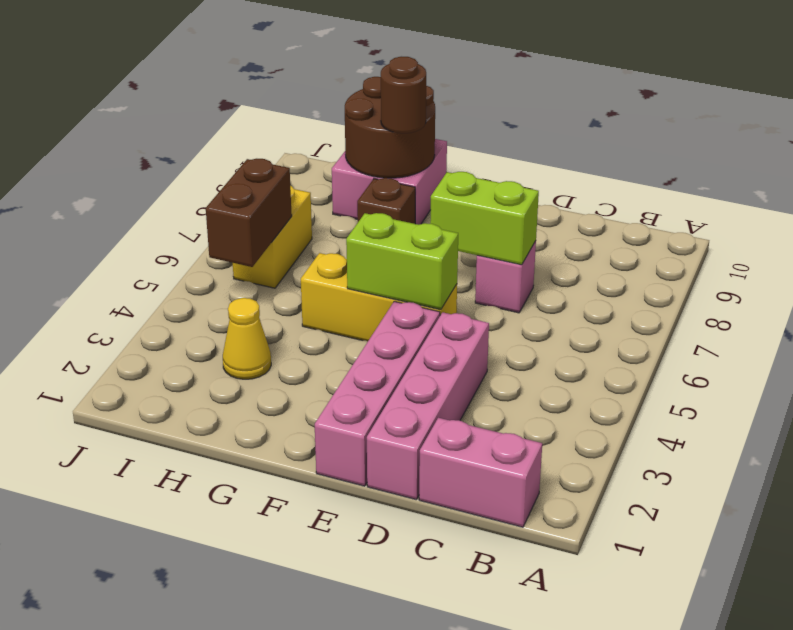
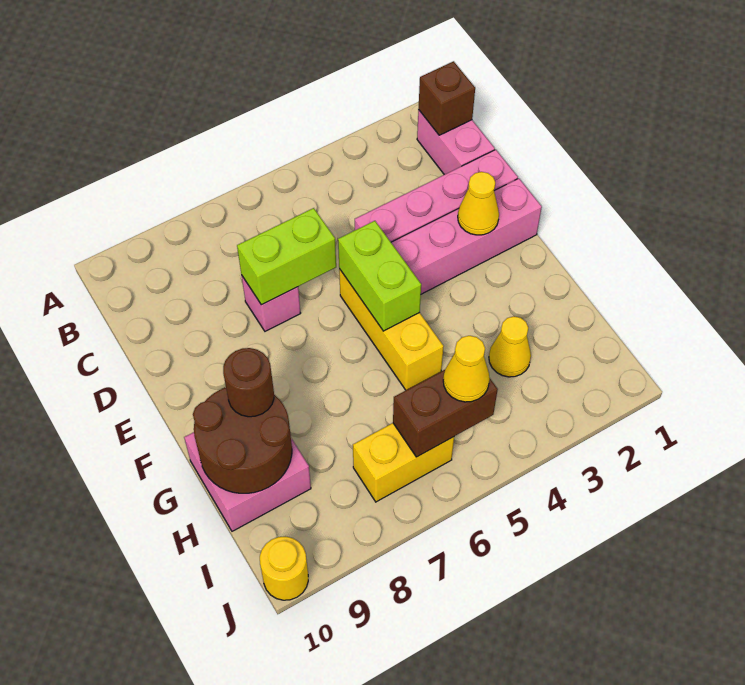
lime brick D7:E7 level 2 -> lime brick D6:D7 level 2
none -> yellow cone E2 level 2
brown brick G8 level 1 -> brown brick B1 level 2
none -> yellow cone I5 level 3
none -> yellow round brick J10 level 1

